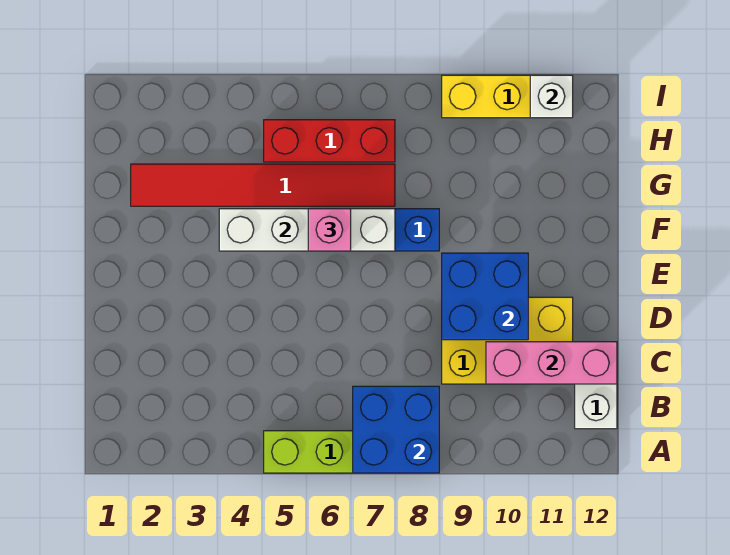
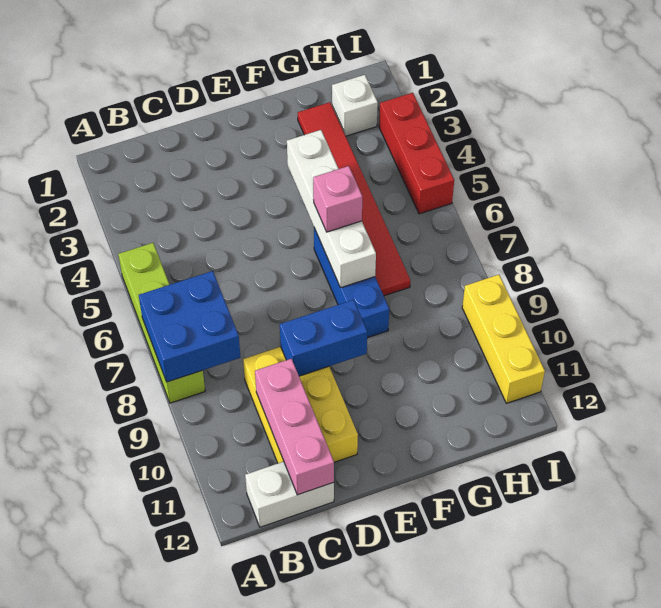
blue brick D9:E10 level 2 -> blue brick D9:E9 level 2
red brick H5:H7 level 1 -> red brick I3:I5 level 1
white brick I11 level 2 -> white brick H2 level 1

